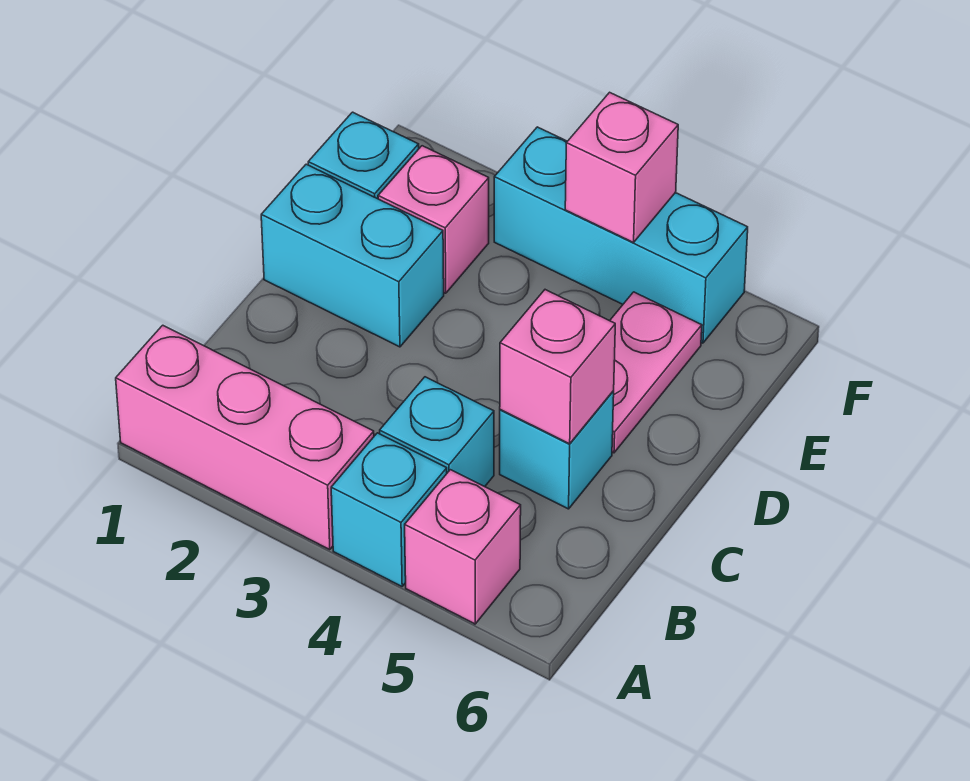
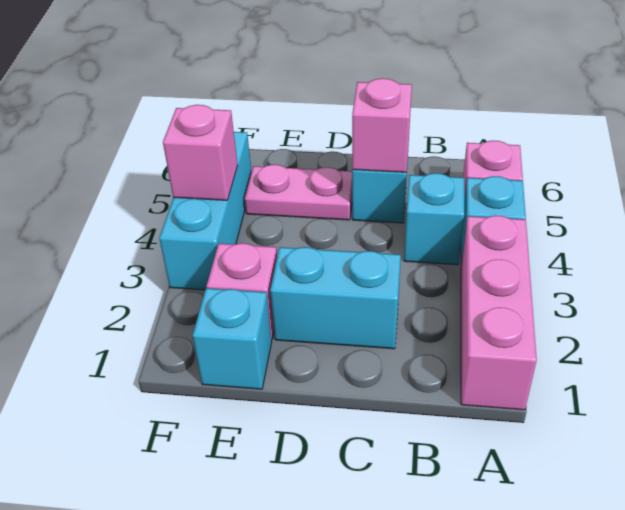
cyan brick D1:D2 level 1 -> cyan brick C2:D2 level 1

